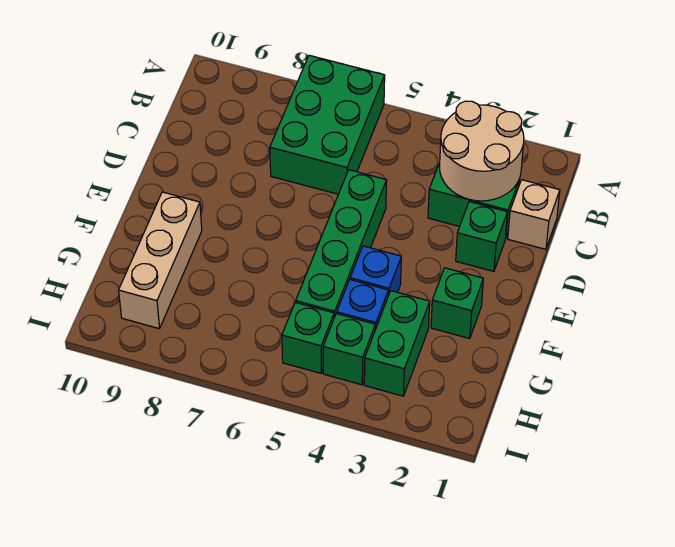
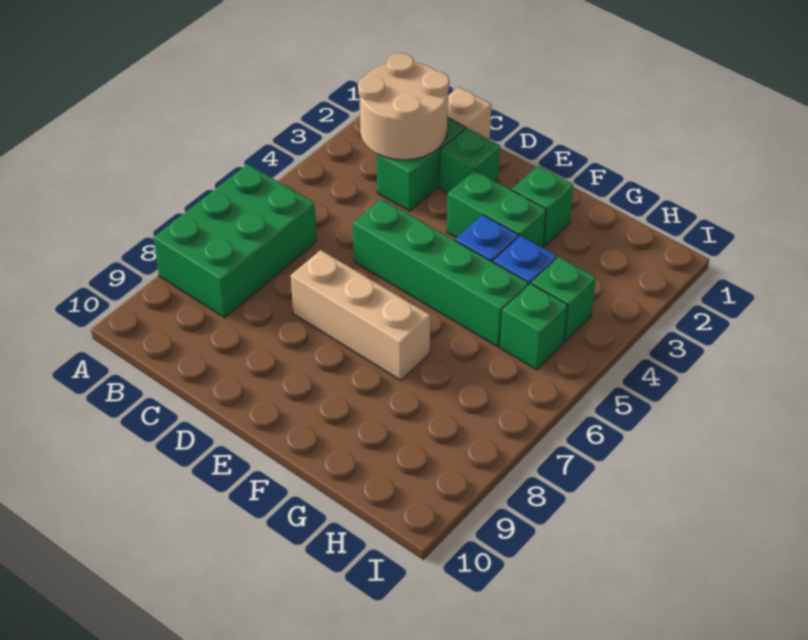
green brick A6:C7 level 1 -> green brick A6:B8 level 1
tan brick F9:H9 level 1 -> tan brick D7:F7 level 1
green brick G3:H3 level 1 -> green brick E3:F3 level 1

